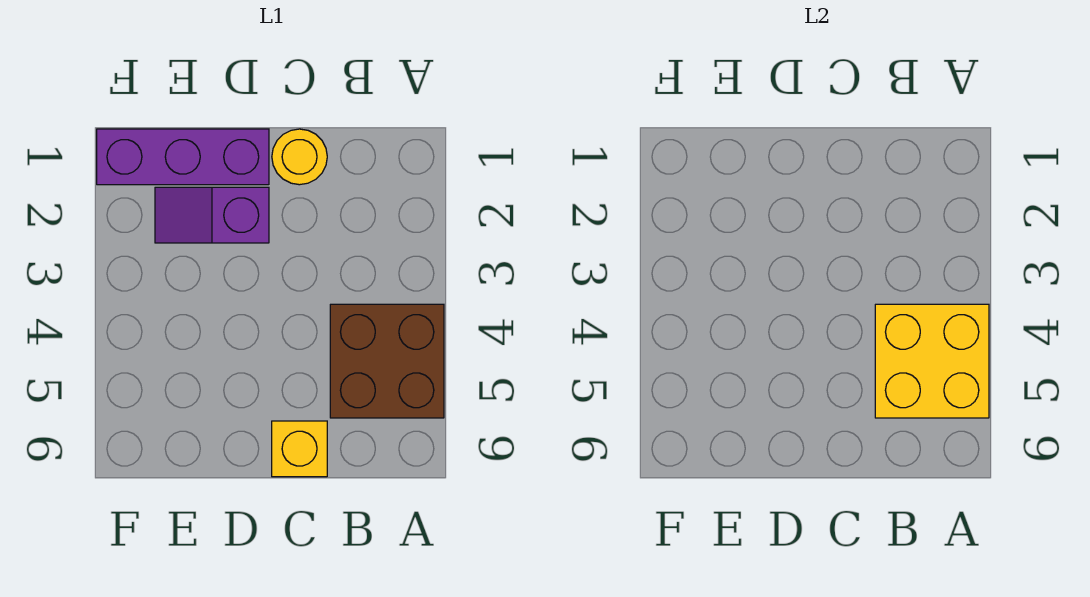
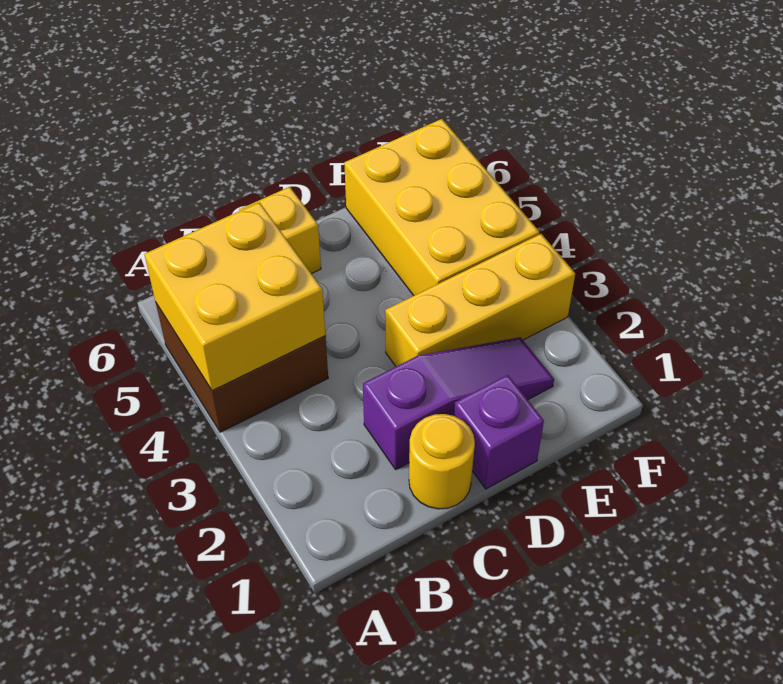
purple brick D1:F1 level 1 -> purple brick D1 level 1
purple slope D2:E2 level 1 top D -> purple slope C2:E2 level 1 top C
none -> yellow brick D3:F3 level 1
none -> yellow brick E4:F6 level 1

